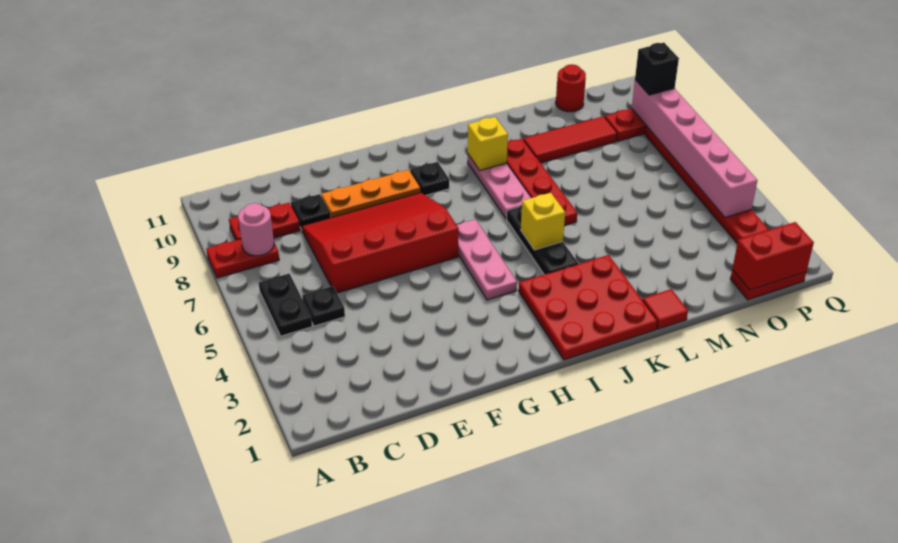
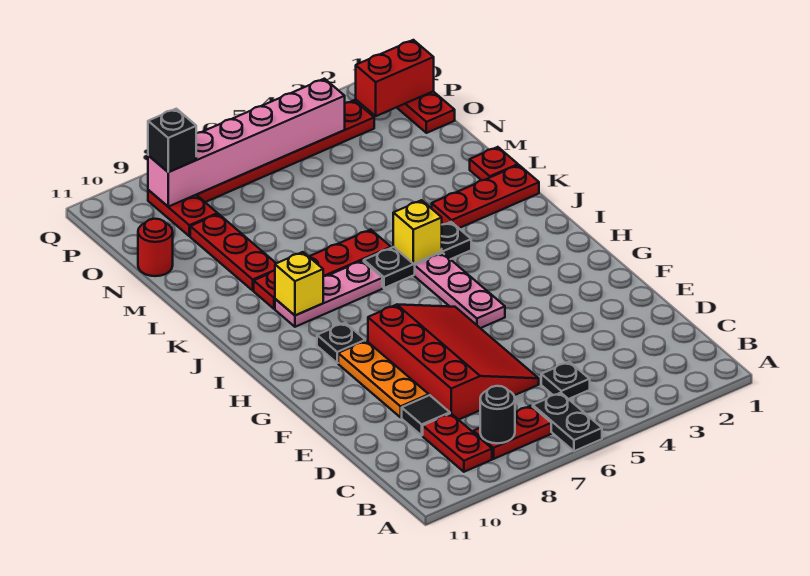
red plate A8:B8 level 1 -> red plate B7:B8 level 1
black plate B5:B6 level 1 -> black plate A6:B6 level 1
pink round brick B8 level 2 -> black round brick B8 level 2
red slope D6:G8 level 1 top 6 -> red slope D6:G8 level 1 top 8
black plate D9 level 1 -> black tile D9 level 1
pink plate H4:H6 level 1 -> pink plate G5:I5 level 1
red plate I1:K3 level 1 -> red plate K1:K3 level 1
red tile L1 level 1 -> red plate L1 level 1
red tile L9:N9 level 1 -> red plate L9:N9 level 1
red brick O1:P1 level 2 -> red brick P1:P2 level 2

